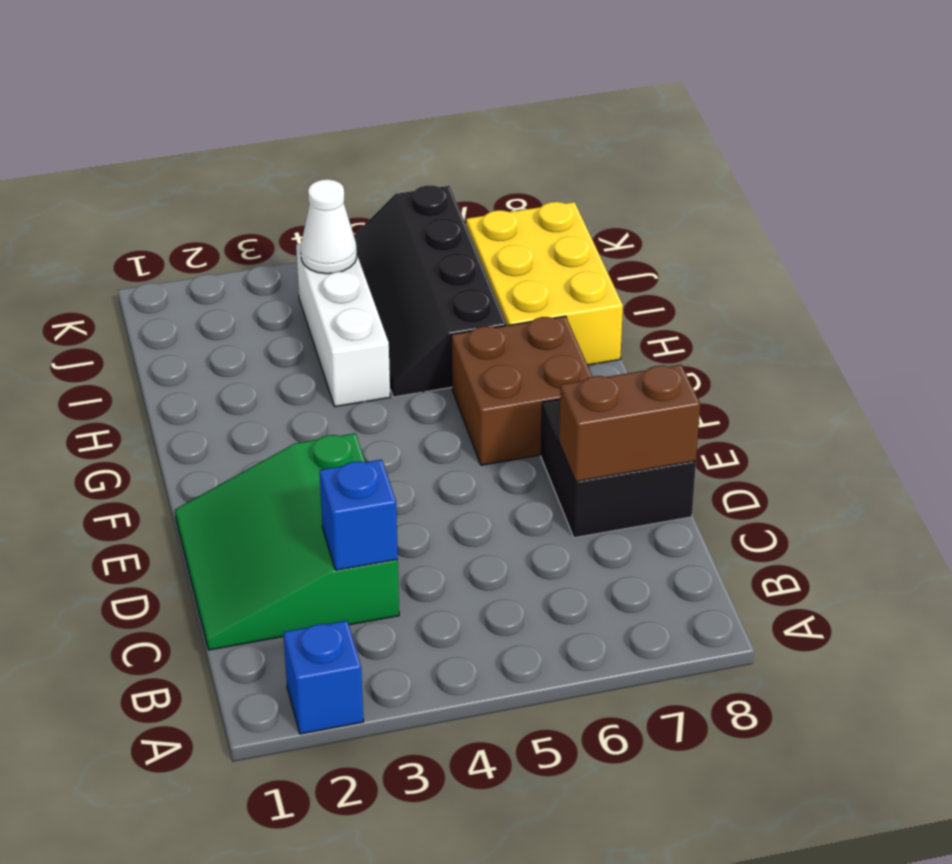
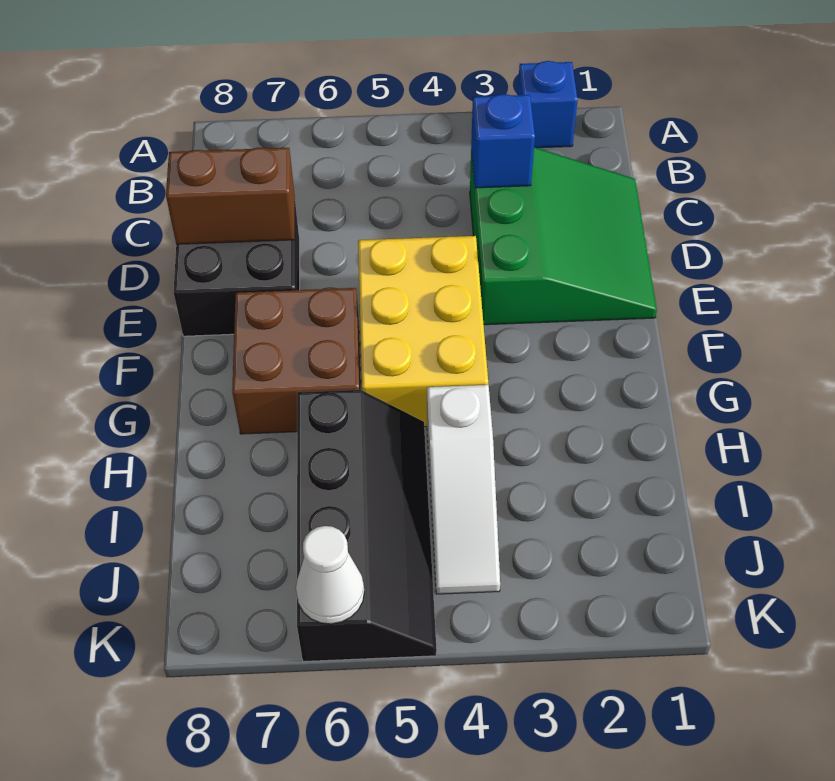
white brick H4:J4 level 1 -> white slope H4:J4 level 1 top H
yellow brick H7:J8 level 1 -> yellow brick E4:G5 level 1
white cone J4 level 2 -> white cone K6 level 2

